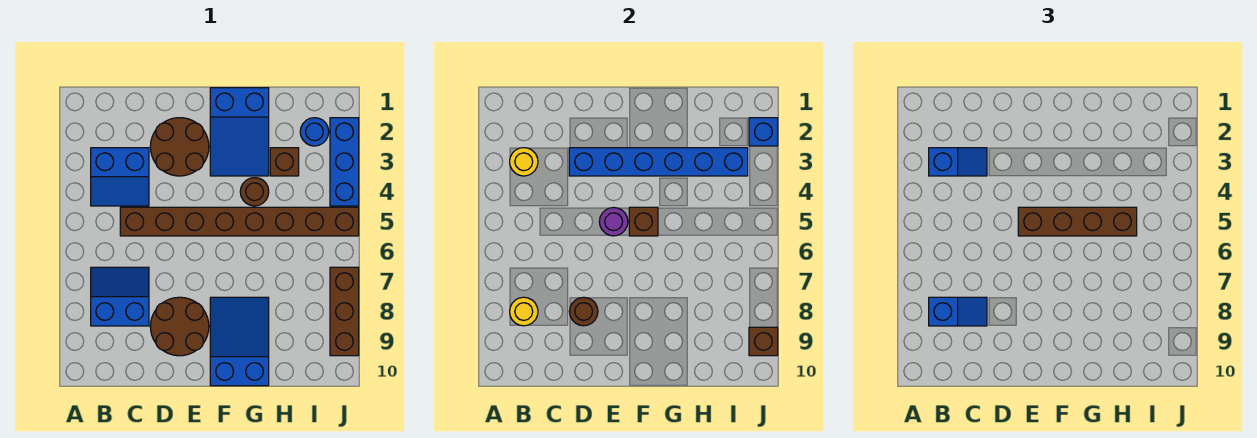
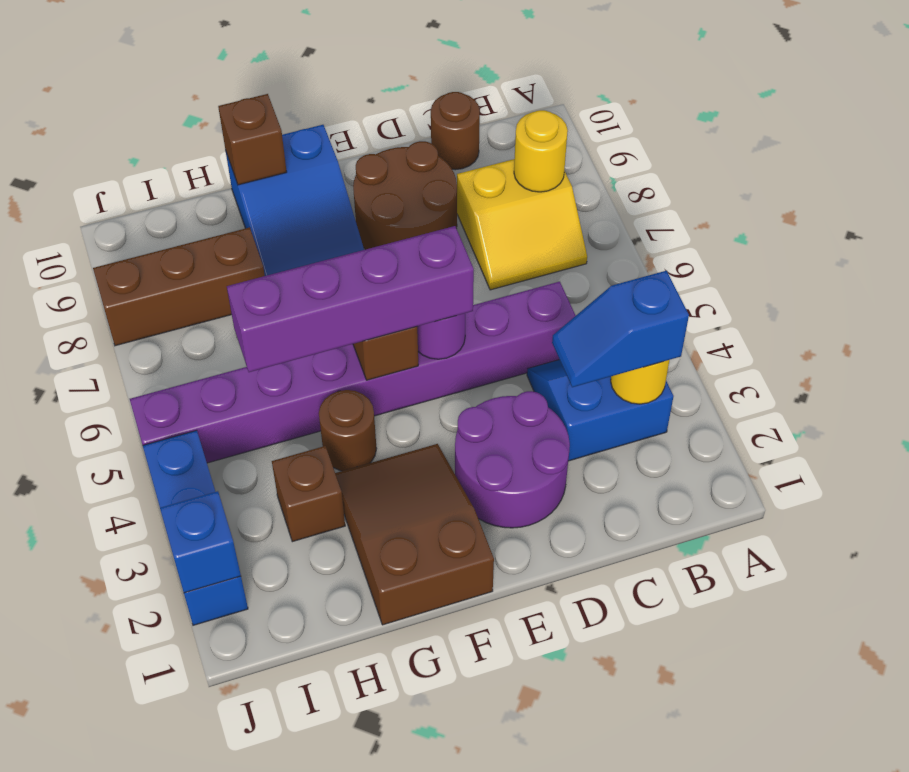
blue slope B7:C8 level 1 top 8 -> yellow slope B7:C8 level 1 top 8
blue slope B8:C8 level 3 top B -> none
brown brick C5:J5 level 1 -> purple brick C5:J5 level 1
brown round brick D2:E3 level 1 -> purple round brick D2:E3 level 1
blue brick D3:I3 level 2 -> none
brown round brick D8 level 2 -> brown round brick C10 level 1
brown brick E5:H5 level 3 -> purple brick E5:H5 level 3
blue slope F1:G3 level 1 top 1 -> brown slope F1:G3 level 1 top 1
blue round brick I2 level 1 -> none
brown brick J7:J9 level 1 -> brown brick H8:J8 level 1
brown brick J9 level 2 -> brown brick G10 level 2

